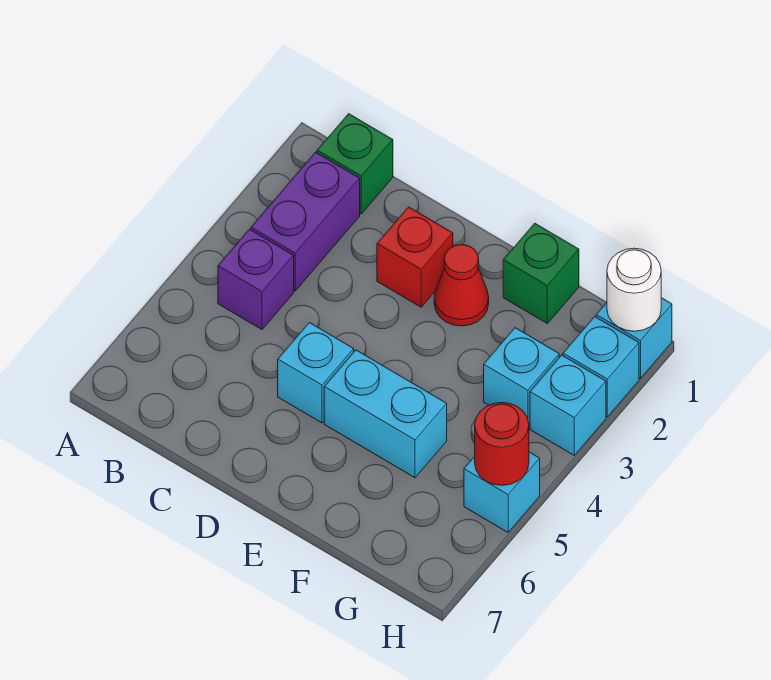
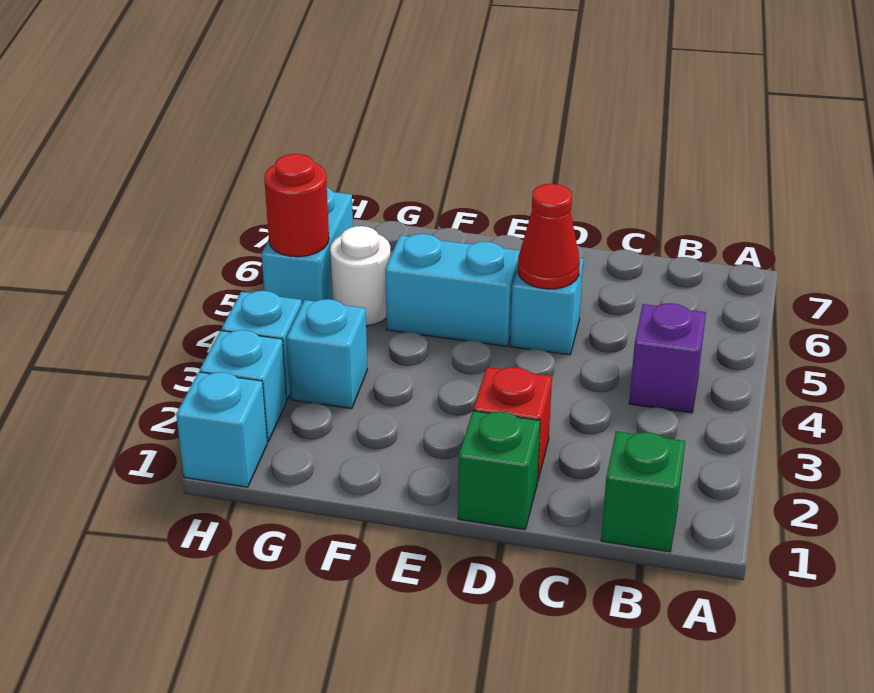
purple brick B2:B3 level 1 -> none
red cone E2 level 1 -> red cone D5 level 2
green brick F1 level 1 -> green brick D1 level 1
white round brick H1 level 2 -> white round brick G5 level 1
cyan brick H5 level 1 -> cyan brick H5:H6 level 1

